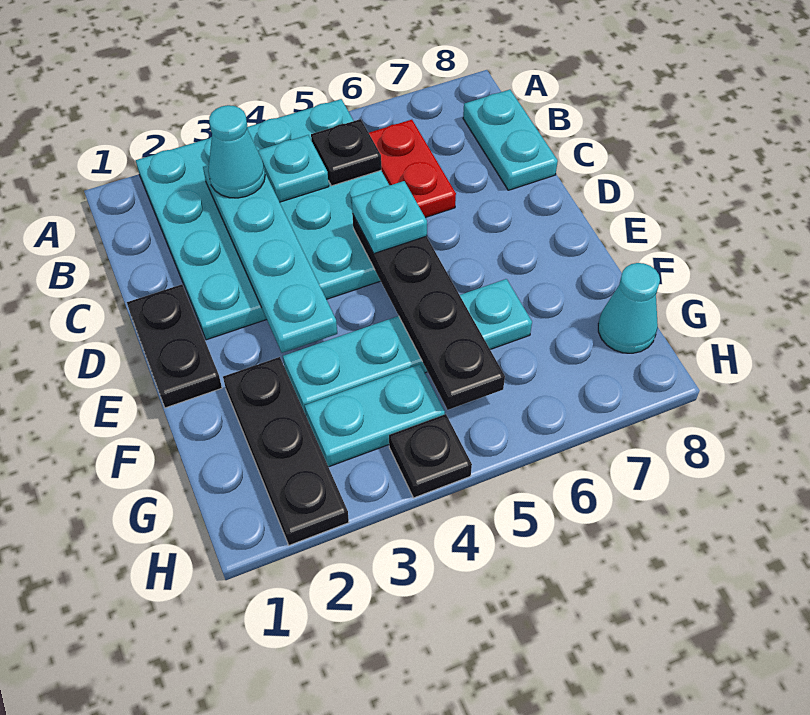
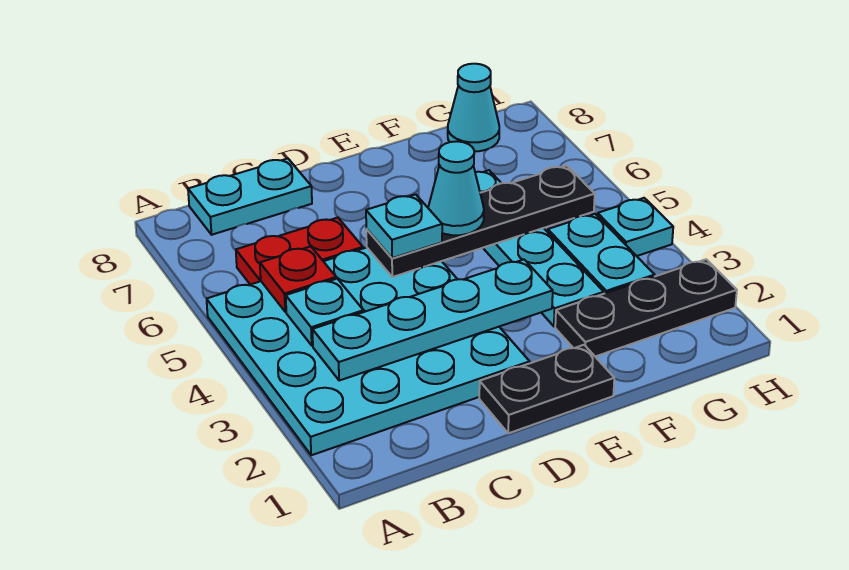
cyan cone B3 level 3 -> cyan cone E5 level 3
black plate B5 level 2 -> red plate B5 level 2
black plate H4 level 1 -> cyan plate H4 level 1

